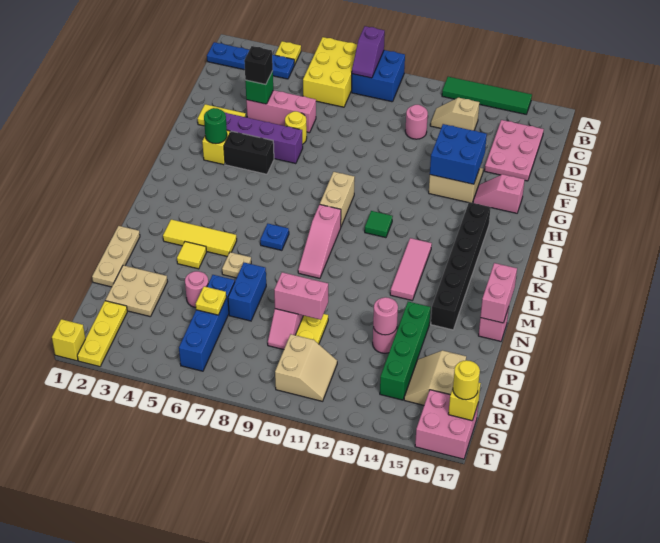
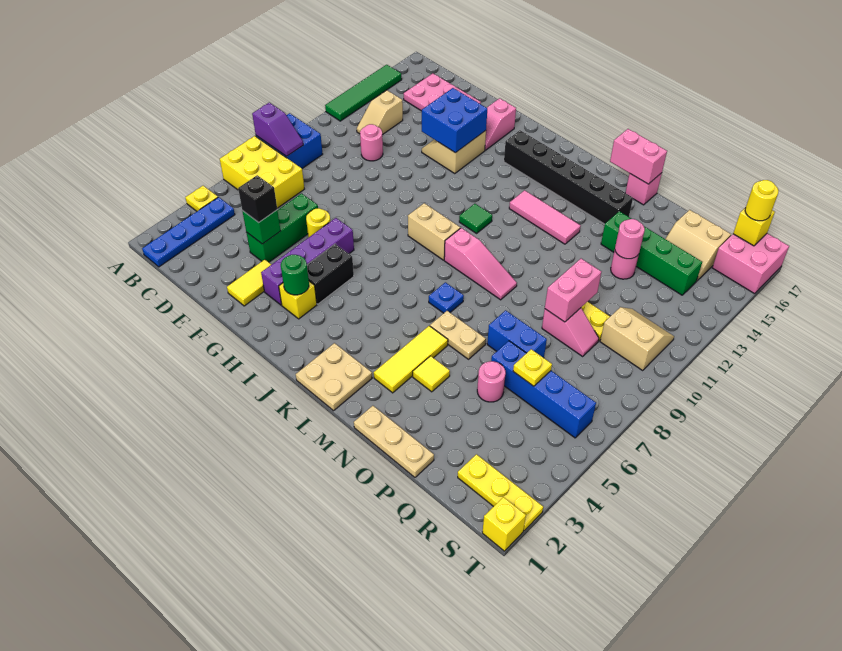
pink brick E4:E6 level 1 -> green brick E4:E6 level 1
tan plate N6 level 1 -> tan plate M6:N6 level 1
tan plate P2:Q3 level 1 -> tan plate K1:L2 level 1

